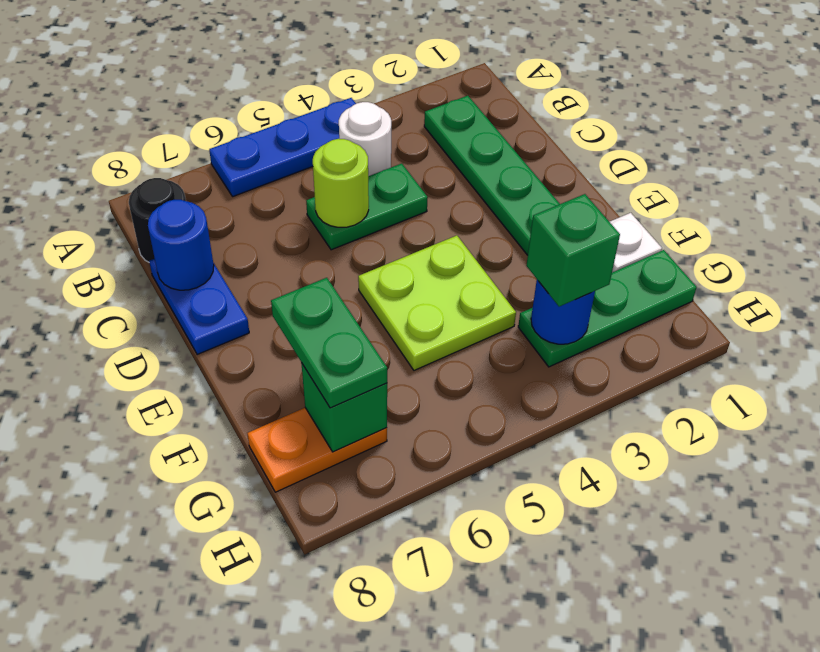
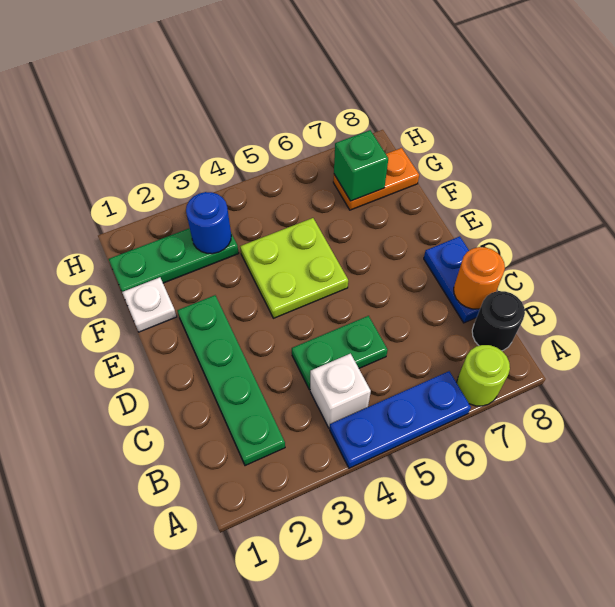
white round brick B4 level 1 -> white brick B4 level 1
lime round brick C5 level 2 -> lime round brick A7 level 1
blue round brick C8 level 2 -> orange round brick C8 level 2
green plate F7:G7 level 3 -> none
green brick G3 level 3 -> none

